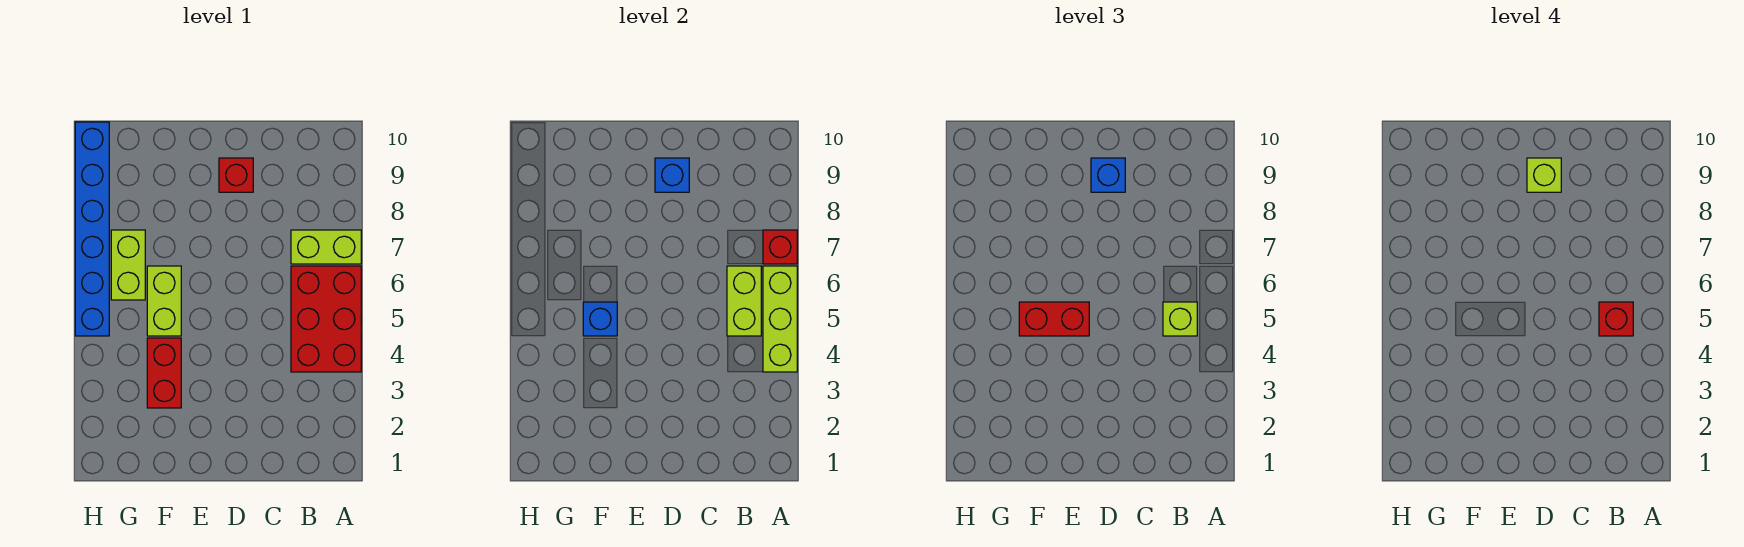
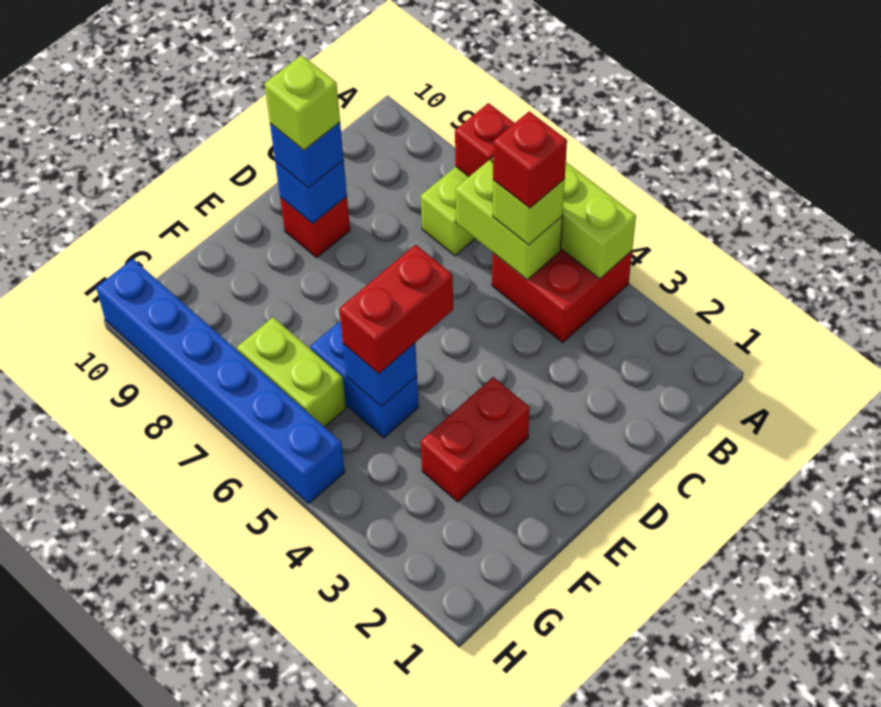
red brick A4:B6 level 1 -> red brick A4:B5 level 1
red brick F3:F4 level 1 -> red brick E3:F3 level 1
lime brick F5:F6 level 1 -> blue brick F5:F6 level 1

